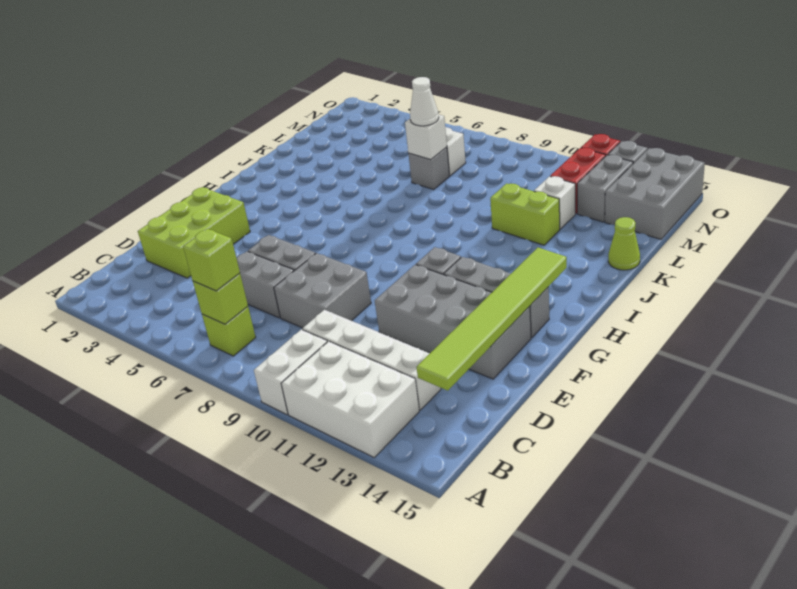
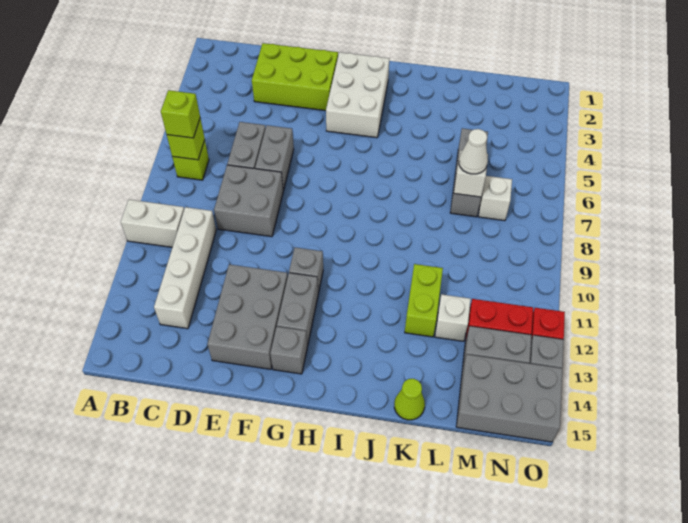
white brick A11:B13 level 1 -> white brick G2:H4 level 1
lime tile C14:H14 level 2 -> none
grey brick E11:F14 level 1 -> grey brick E12:F14 level 1
grey brick L7 level 1 -> grey brick L5:L7 level 1

